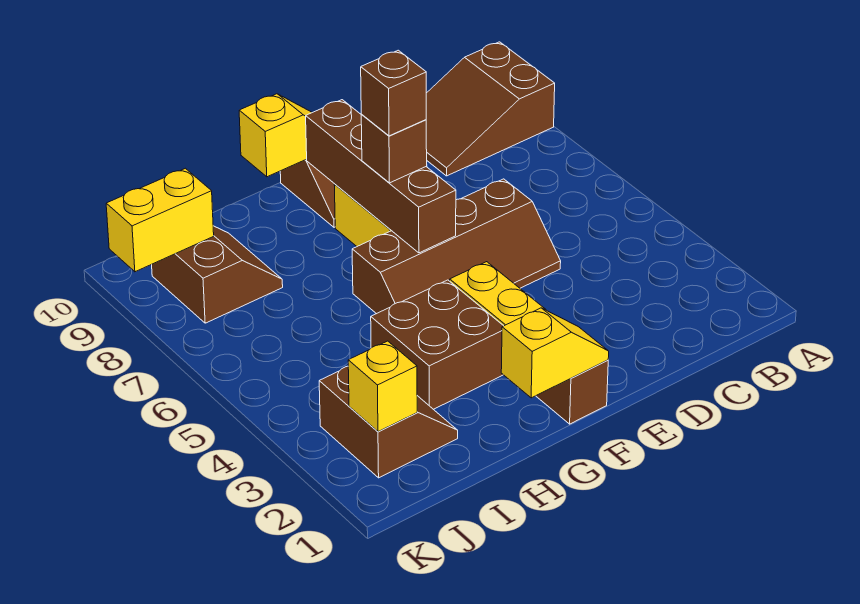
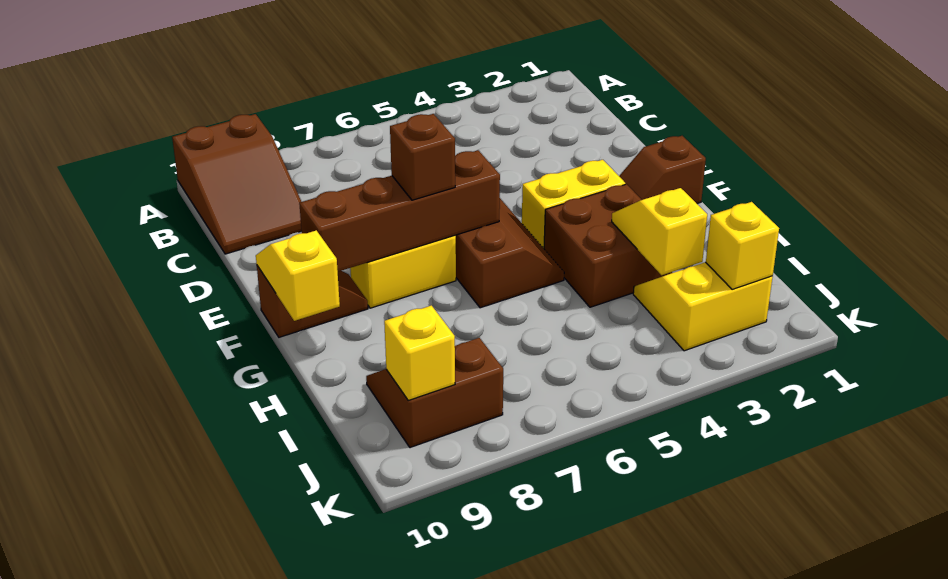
yellow slope F1:G1 level 2 top G -> yellow slope H3:I3 level 2 top I
brown brick F7 level 4 -> none
brown slope I2:J3 level 1 top J -> yellow slope I2:J3 level 1 top J
yellow brick J9:K9 level 2 -> yellow brick J9 level 2

